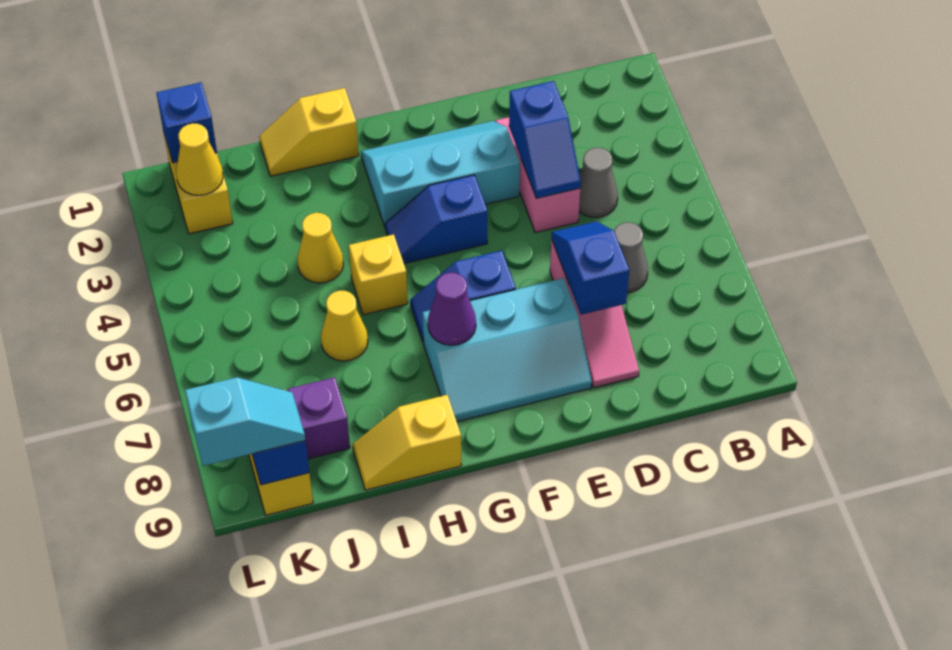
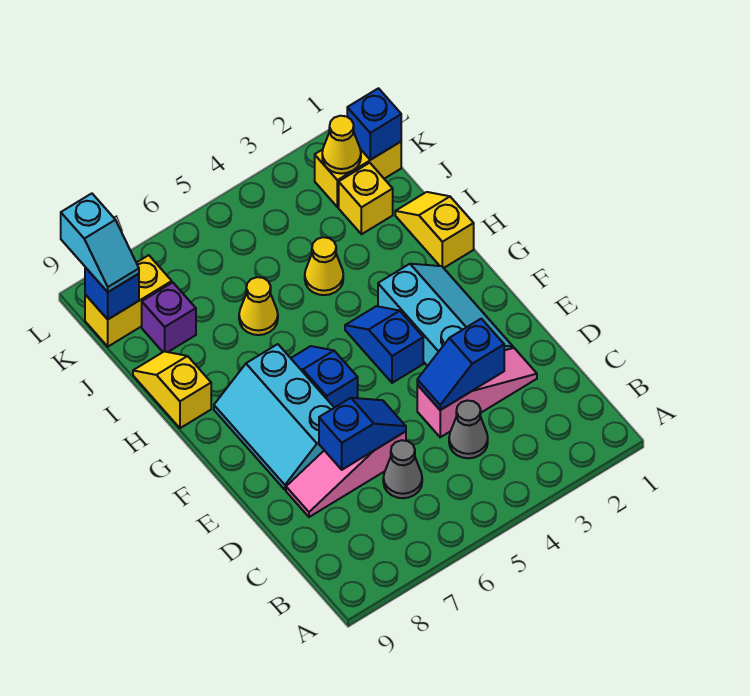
purple cone G7 level 2 -> none
yellow brick H5 level 1 -> yellow brick J2 level 1

